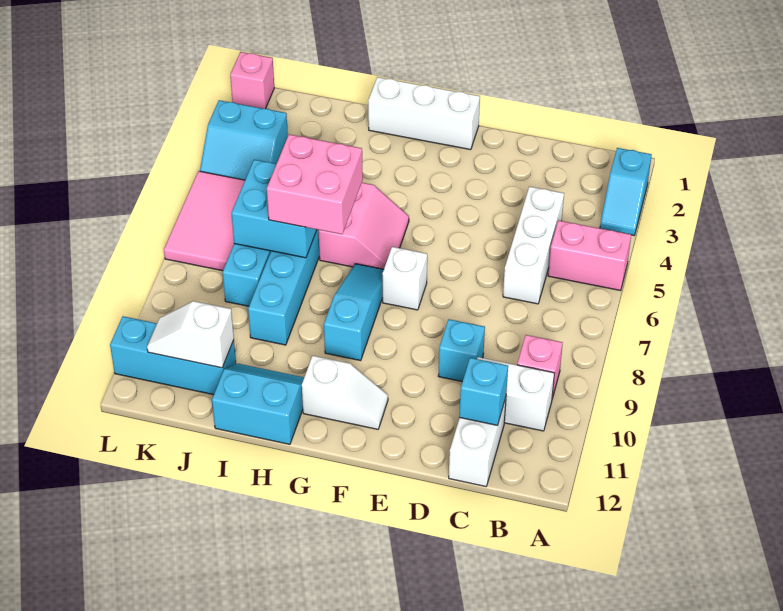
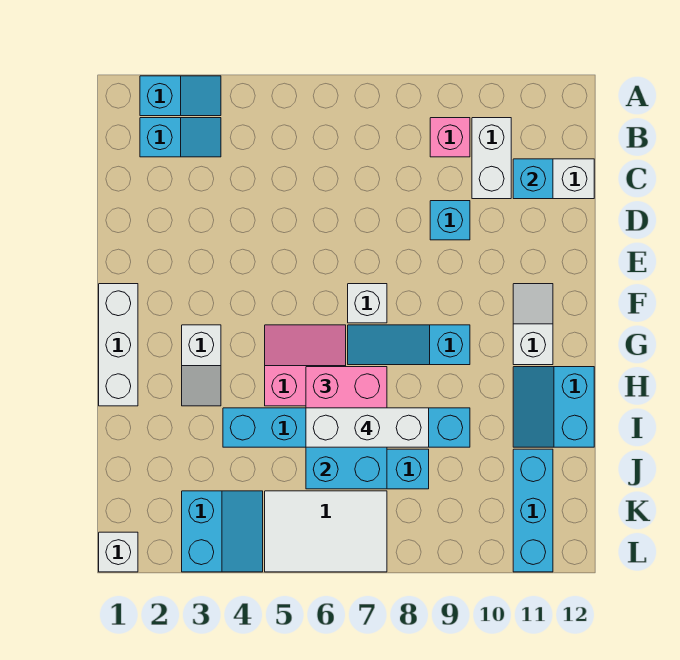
pink brick A5:B5 level 1 -> none
none -> cyan slope B2:B3 level 1 top 2
white brick C4:C6 level 1 -> white brick I6:I8 level 4
white slope J11:K11 level 2 top J -> white slope G3:H3 level 1 top G
pink tile K5:L7 level 1 -> white tile K5:L7 level 1
pink brick L1 level 1 -> white brick L1 level 1

